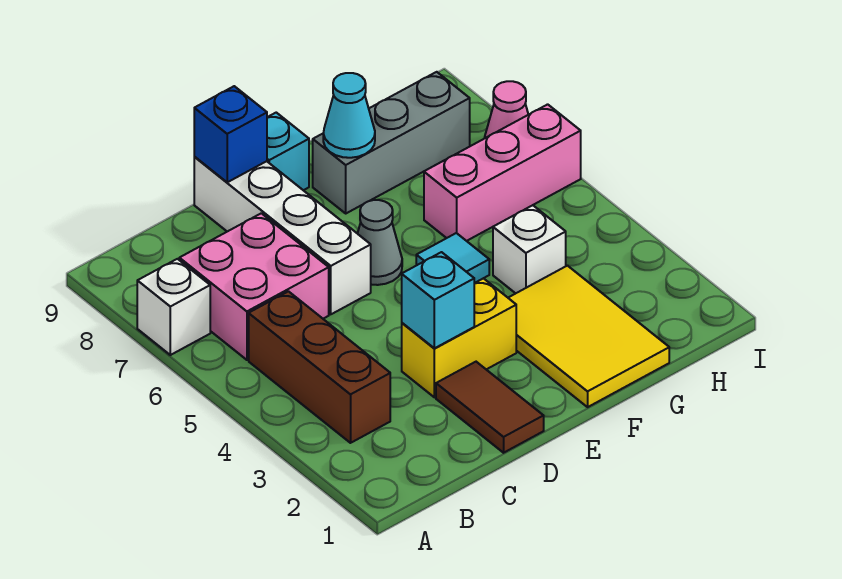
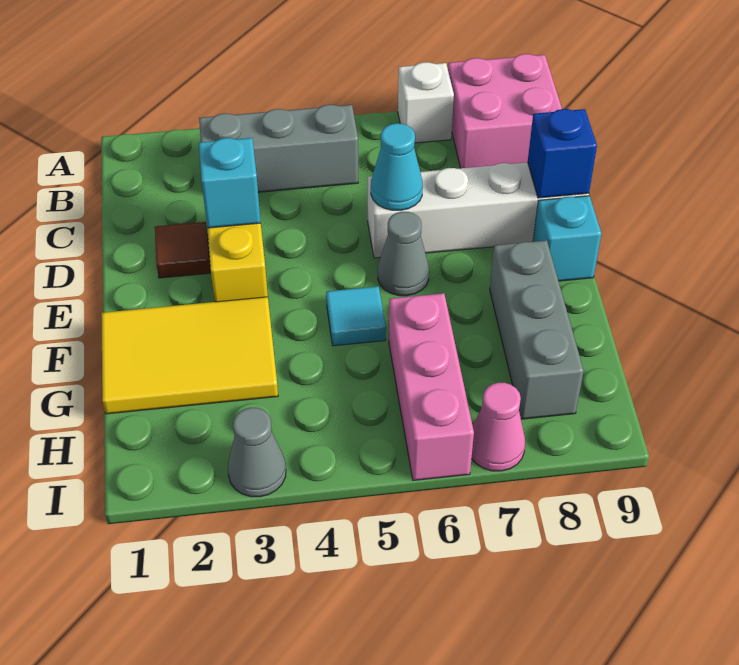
brown brick B3:B5 level 1 -> grey brick B3:B5 level 1
pink brick B6:C7 level 1 -> pink brick A8:B9 level 1
brown tile D1:D2 level 1 -> brown tile D2 level 1
cyan cone F8 level 2 -> cyan cone D6 level 2
white brick G4 level 1 -> none
none -> grey cone I3 level 1

